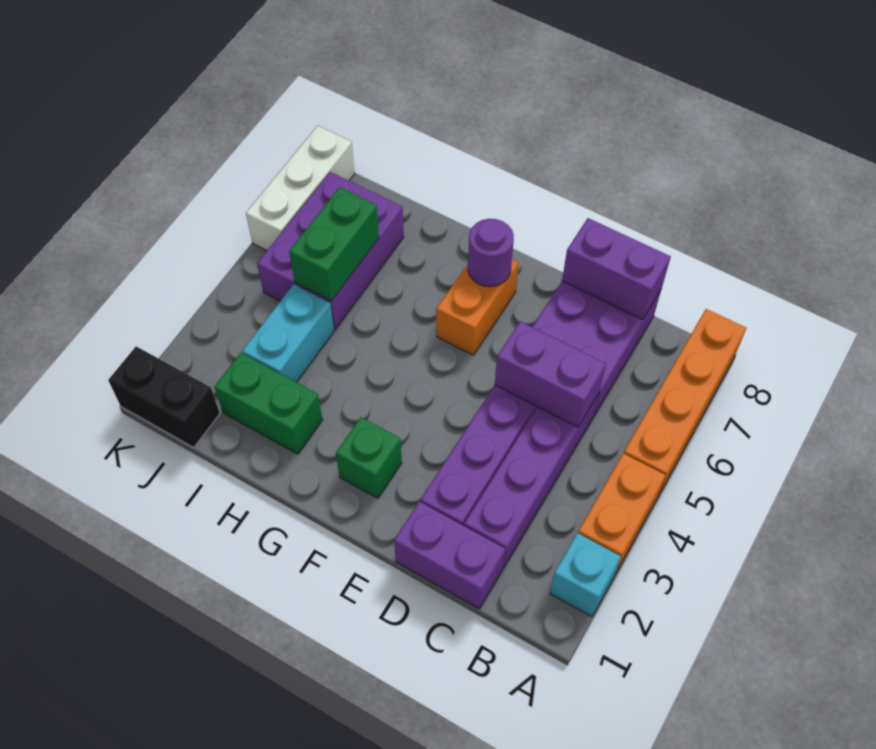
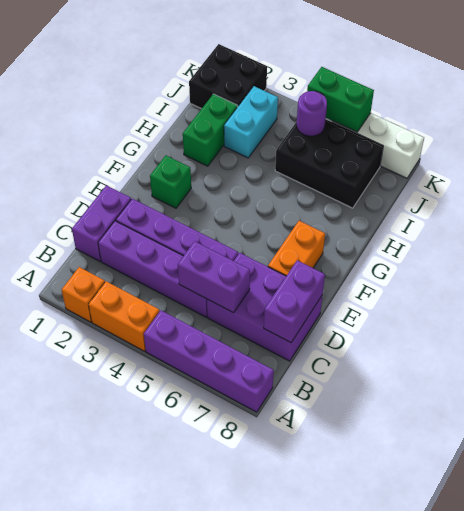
cyan brick A2 level 1 -> orange brick A2 level 1
orange brick A5:A8 level 1 -> purple brick A5:A8 level 1
purple brick C5:D5 level 2 -> purple brick C5:C6 level 2
orange brick F6:F7 level 1 -> orange brick E7:F7 level 1
purple round brick F7 level 2 -> purple round brick J5 level 2
cyan brick I3:I4 level 1 -> cyan brick I3:J3 level 1
purple brick I5:J7 level 1 -> black brick I5:J7 level 1
green brick I5:I6 level 2 -> green brick K5:K6 level 2
black brick J1:K1 level 1 -> black brick J1:K2 level 1

